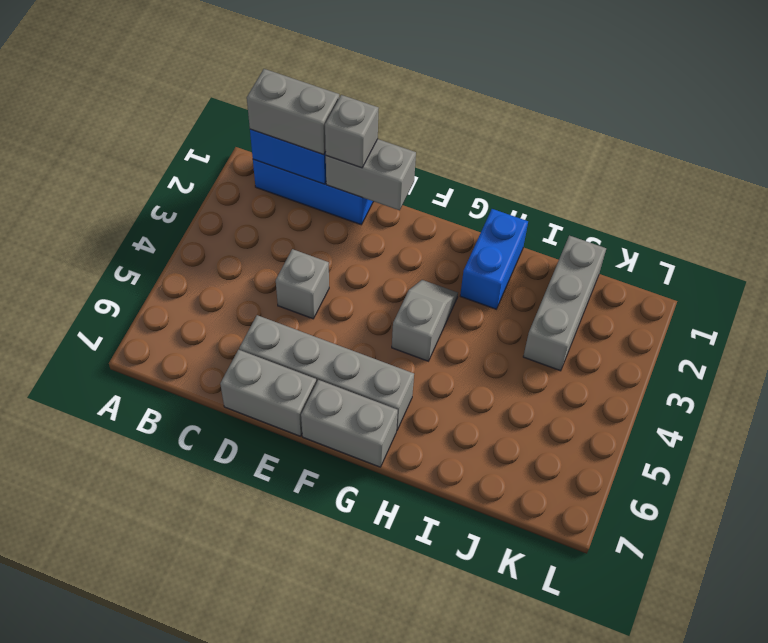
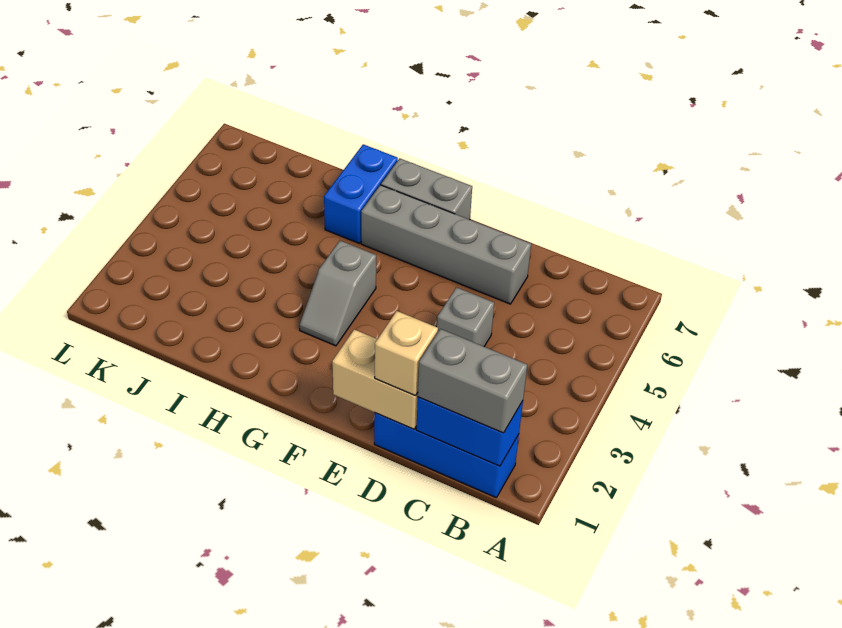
grey brick D1:E1 level 2 -> tan brick D1:E1 level 2
grey brick D1 level 3 -> tan brick D1 level 3
grey brick D7:E7 level 1 -> none
blue brick H1:H2 level 1 -> blue brick H6:H7 level 1
grey brick J1:J3 level 1 -> none

